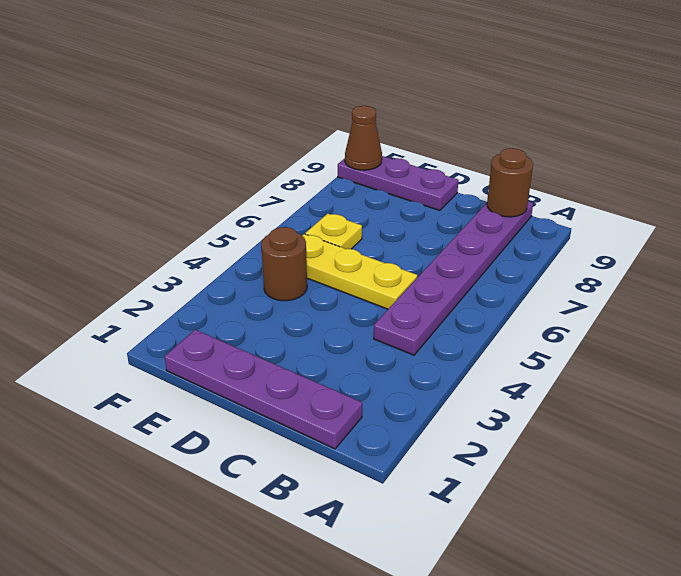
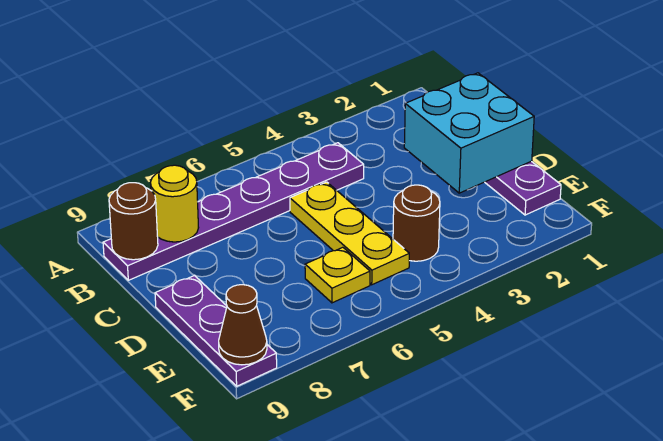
none -> yellow round brick B8 level 2
none -> cyan brick C1:D2 level 2

